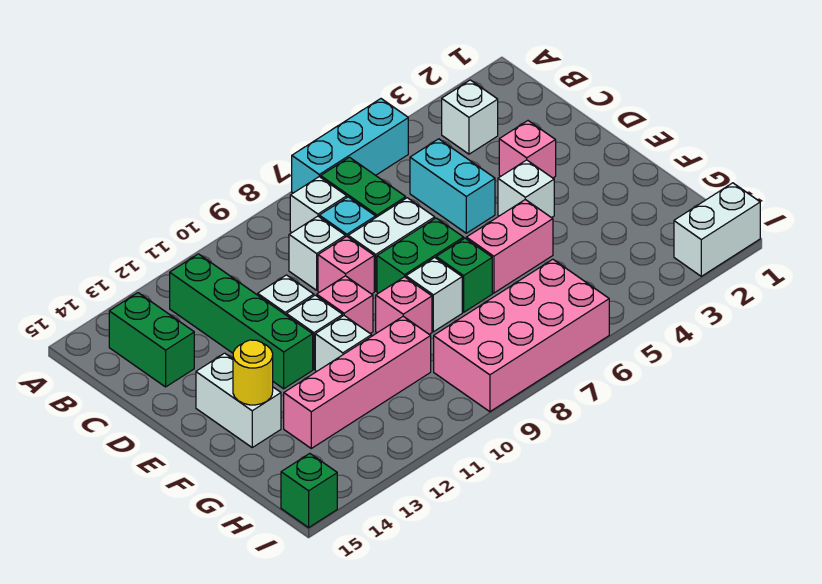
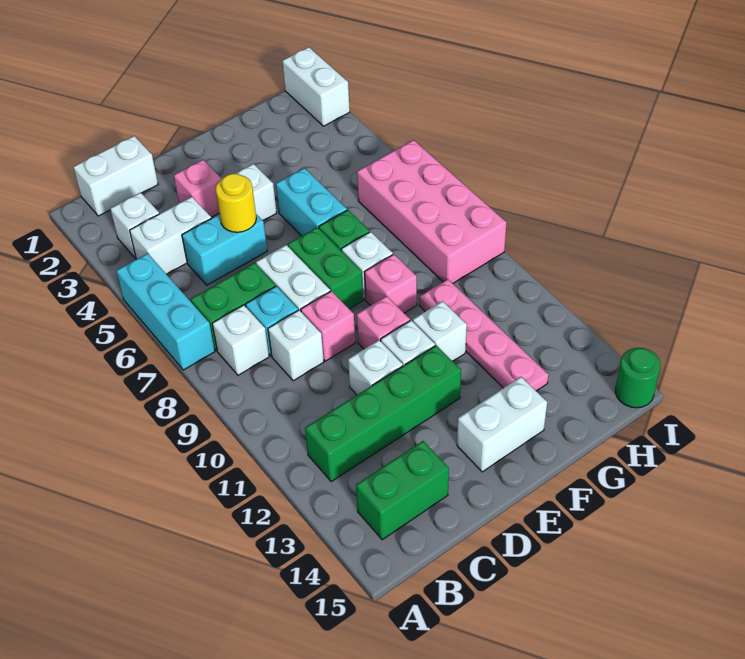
none -> white brick B1:C1 level 1
none -> white brick B4:C4 level 1
pink brick F5:F6 level 1 -> cyan brick F5:F6 level 1
yellow round brick F14 level 2 -> yellow round brick D5 level 2
pink brick G10:G13 level 1 -> pink plate G10:G13 level 1
green brick I15 level 1 -> green round brick I15 level 1

